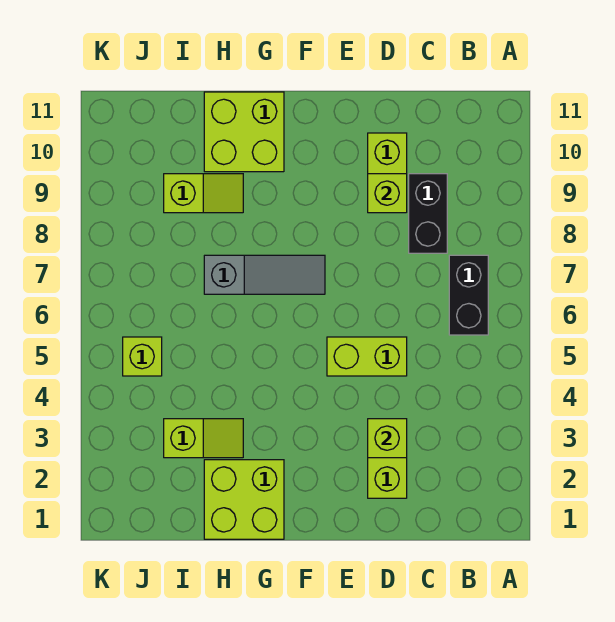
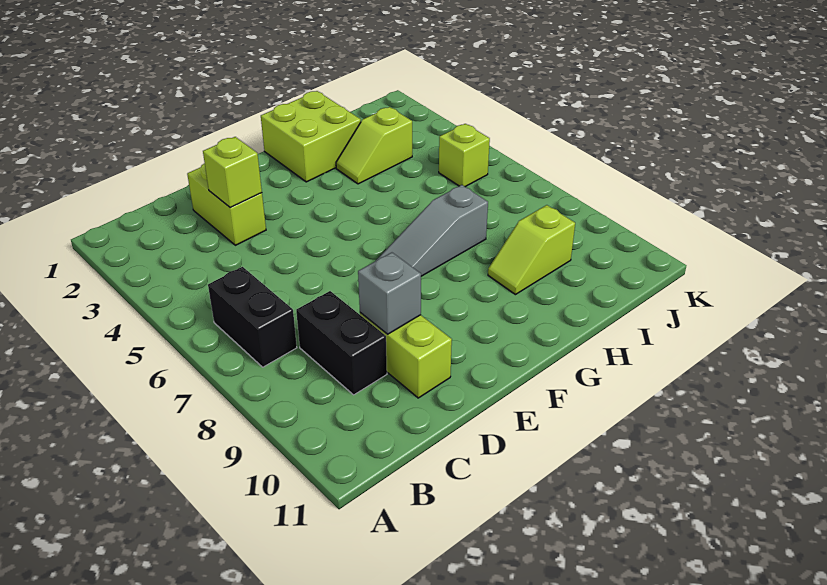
lime brick D5:E5 level 1 -> none
lime brick D9 level 2 -> grey brick D9 level 2
lime brick G10:H11 level 1 -> none

